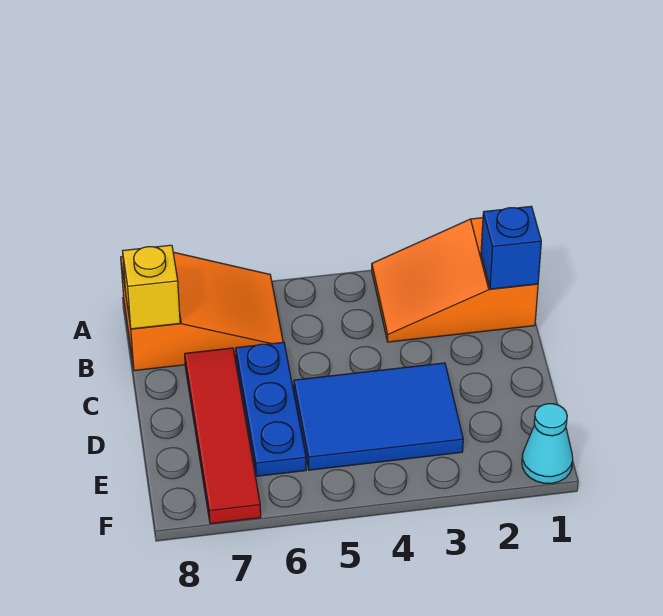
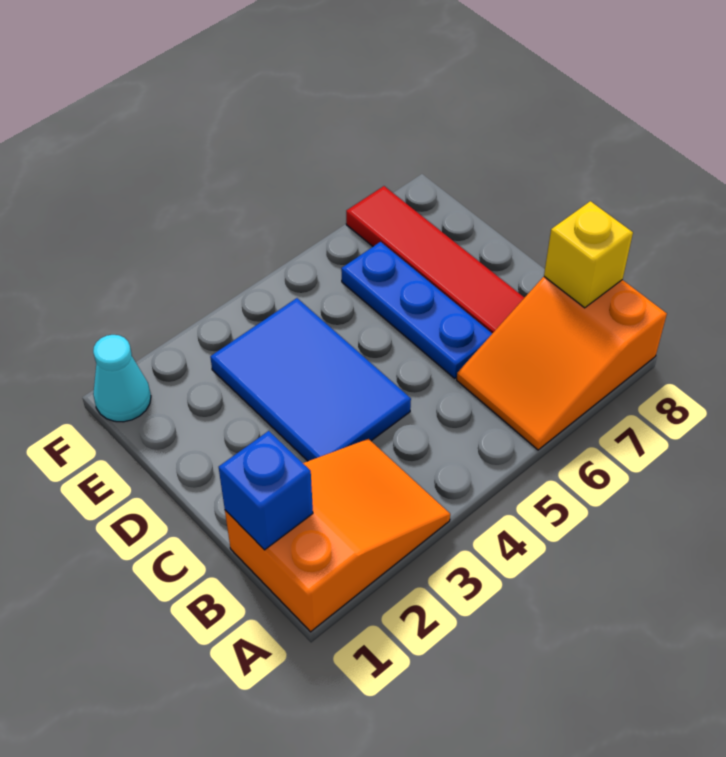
blue tile D3:E5 level 1 -> blue tile C3:E4 level 1

